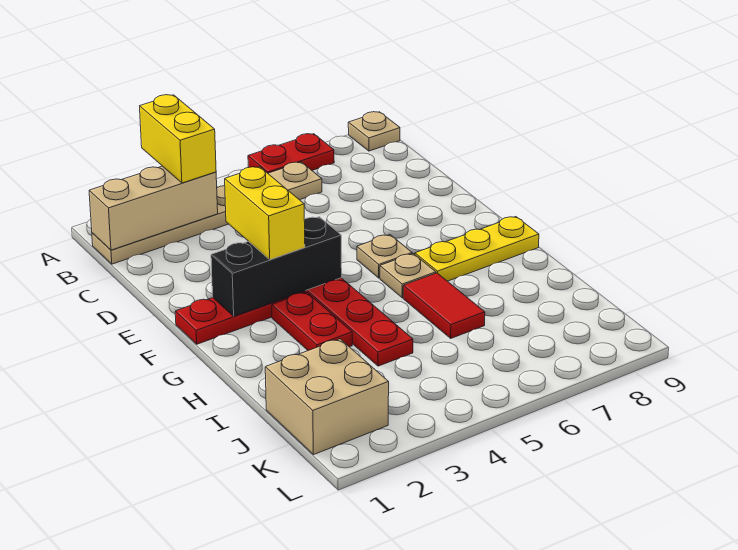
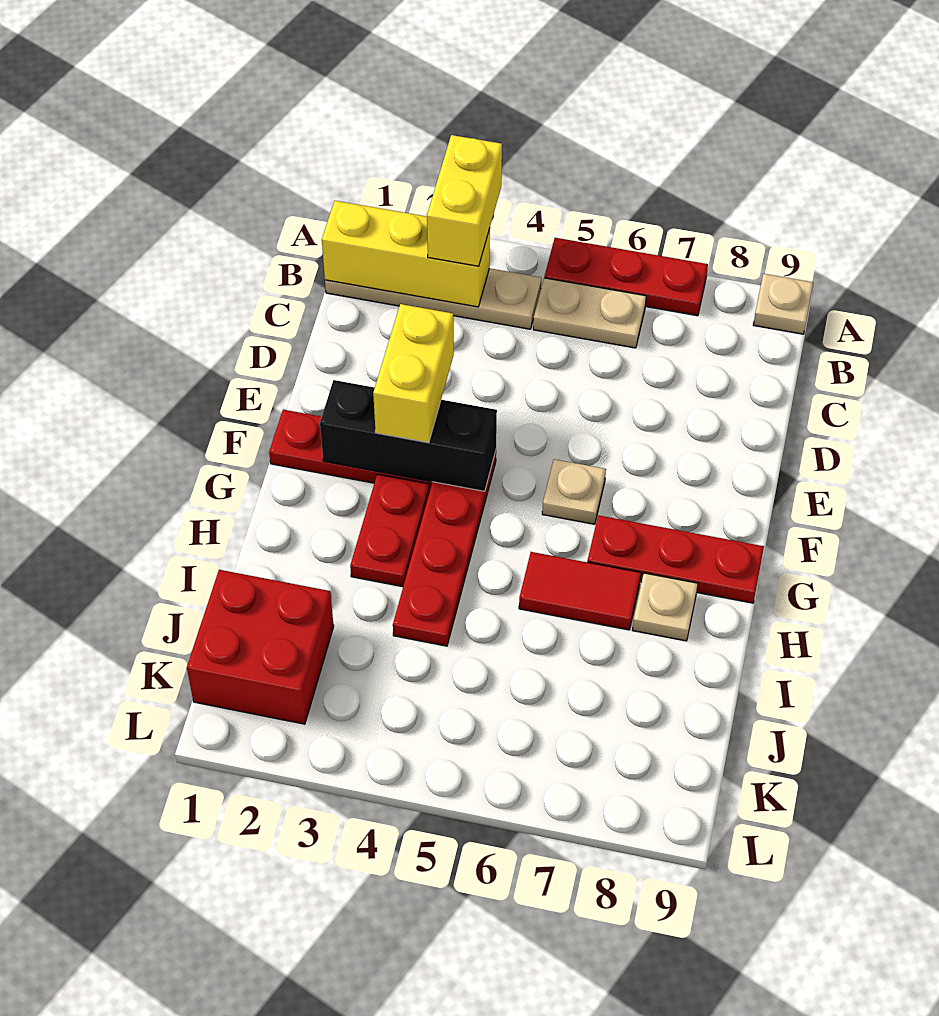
red plate A6:A7 level 1 -> red plate A5:A7 level 1
tan brick B1:B3 level 2 -> yellow brick B1:B3 level 2
tan plate G6 level 1 -> tan plate H8 level 1
yellow plate G7:G9 level 1 -> red plate G7:G9 level 1
red tile H6:I6 level 1 -> red tile H6:H7 level 1
tan brick J1:K2 level 1 -> red brick J1:K2 level 1

